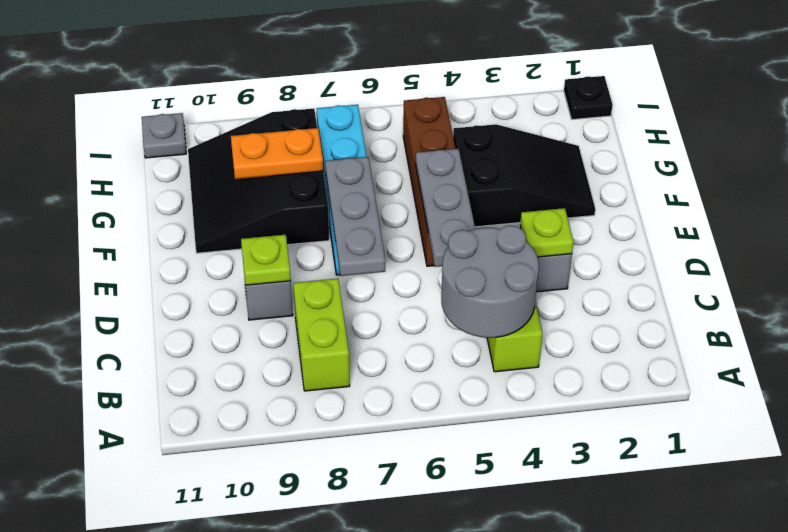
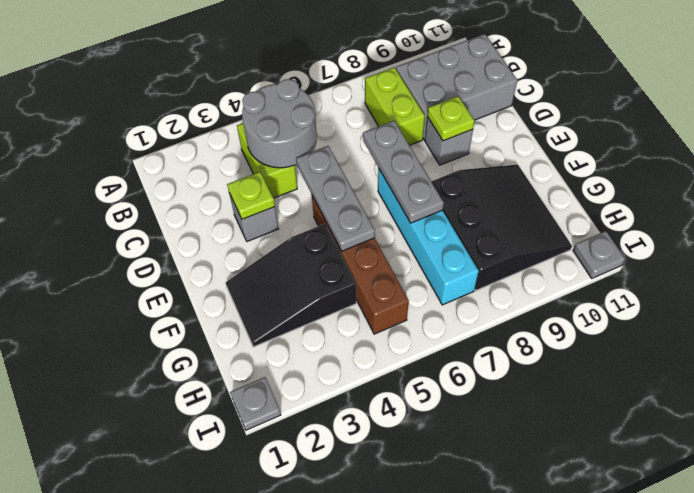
none -> grey brick B9:C11 level 1
orange plate G8:G9 level 2 -> none
black plate I1 level 1 -> grey plate I1 level 1

